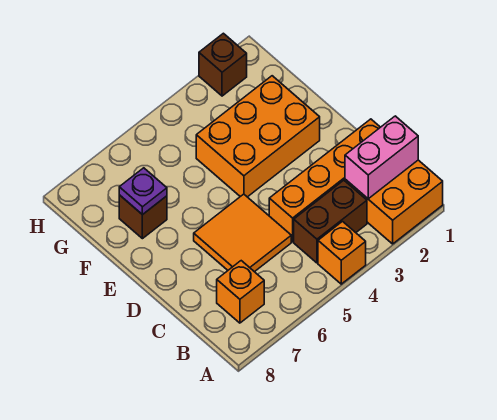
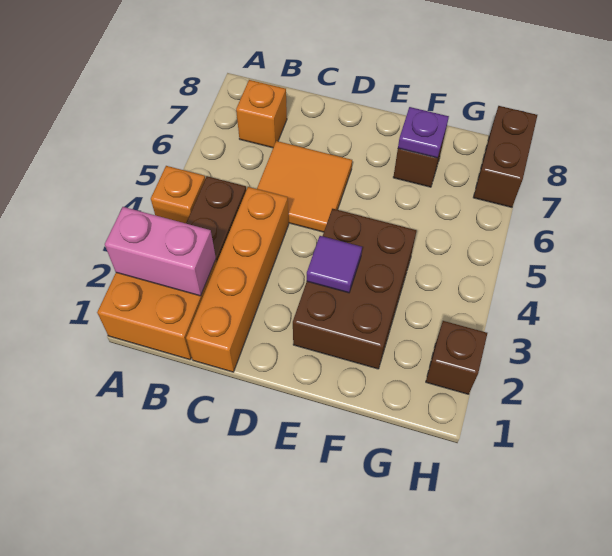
pink brick B1:B2 level 2 -> pink brick A2:B2 level 2
orange brick E2:F4 level 1 -> brown brick E2:F4 level 1
none -> purple tile E3 level 2
none -> brown brick H7:H8 level 1

